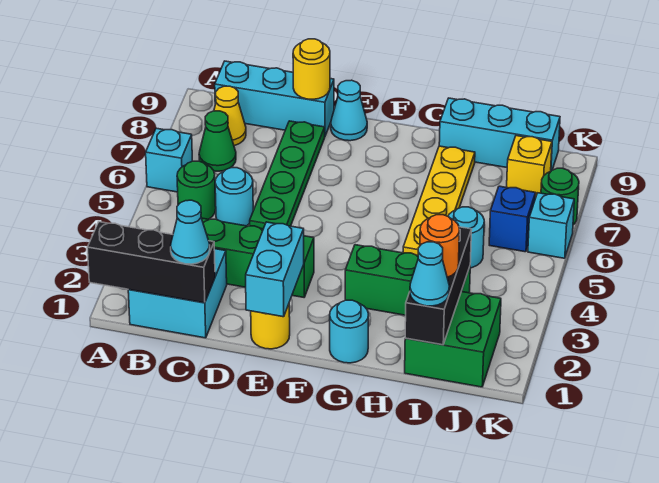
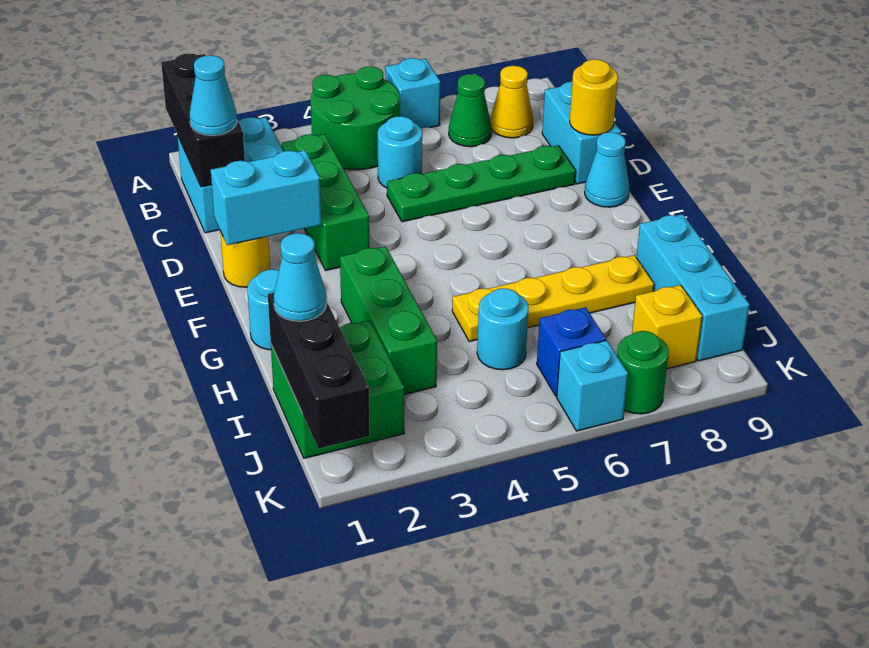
green round brick B5 level 1 -> green round brick A4:B5 level 1
cyan brick B9:D9 level 1 -> cyan brick C9:D9 level 1
black brick I1:I3 level 2 -> black brick I1:K1 level 2
orange round brick I2 level 3 -> none

